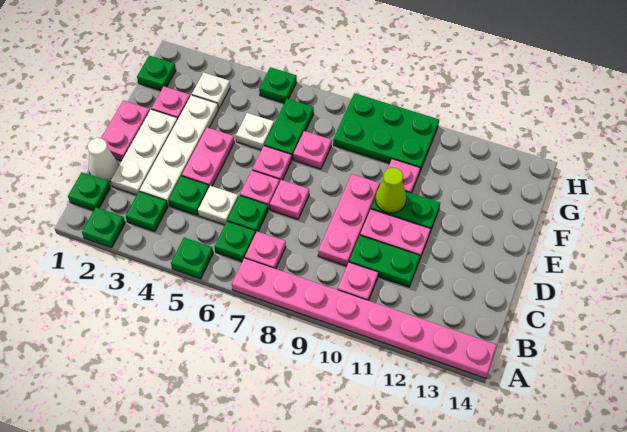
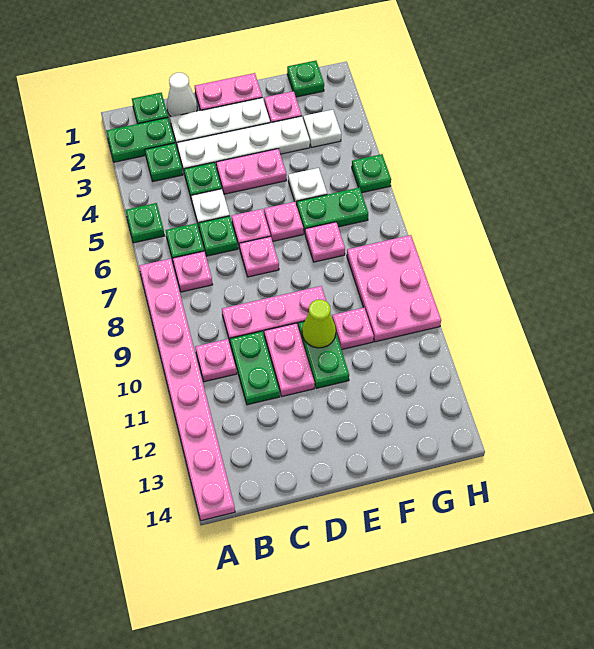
green plate A2 level 1 -> green plate A2:B2 level 1
green plate G8:H10 level 1 -> pink plate G8:H10 level 1

